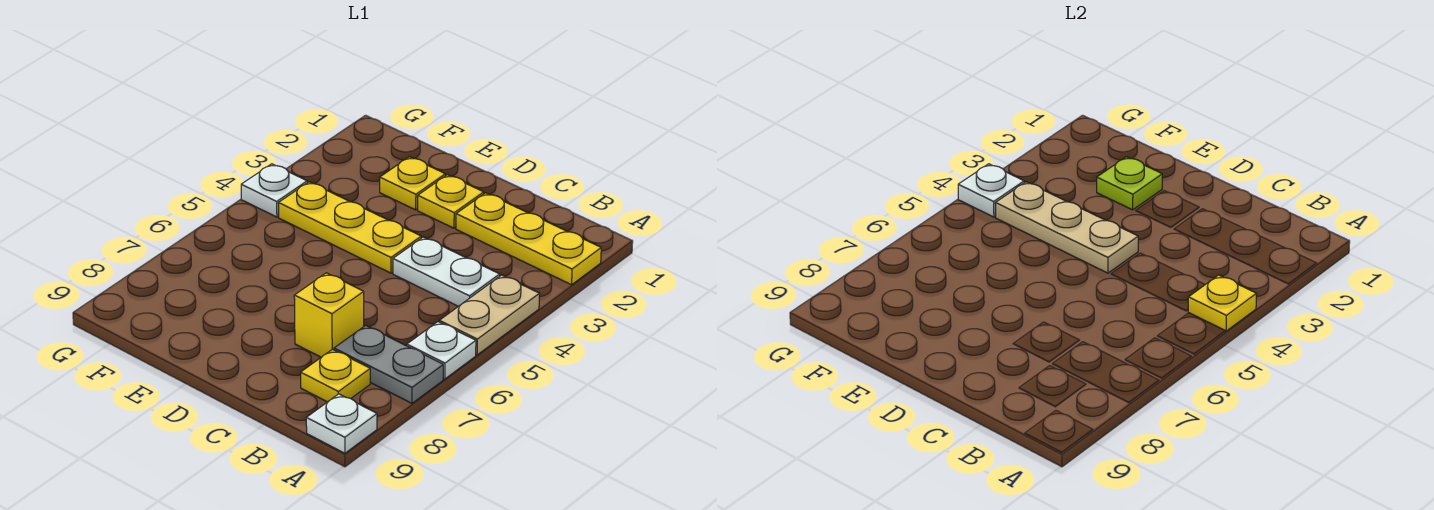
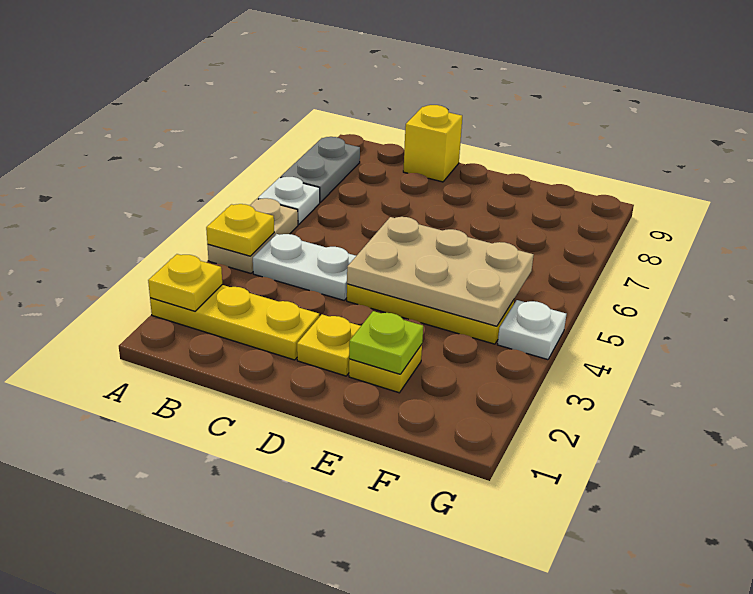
grey plate A7:B7 level 1 -> grey plate A7:A8 level 1
white plate A9 level 1 -> none
yellow plate B8 level 1 -> yellow plate A2 level 2
yellow brick C7 level 1 -> yellow brick C9 level 1
tan plate D4:F4 level 2 -> tan plate D4:F5 level 2
white plate G4 level 2 -> none

